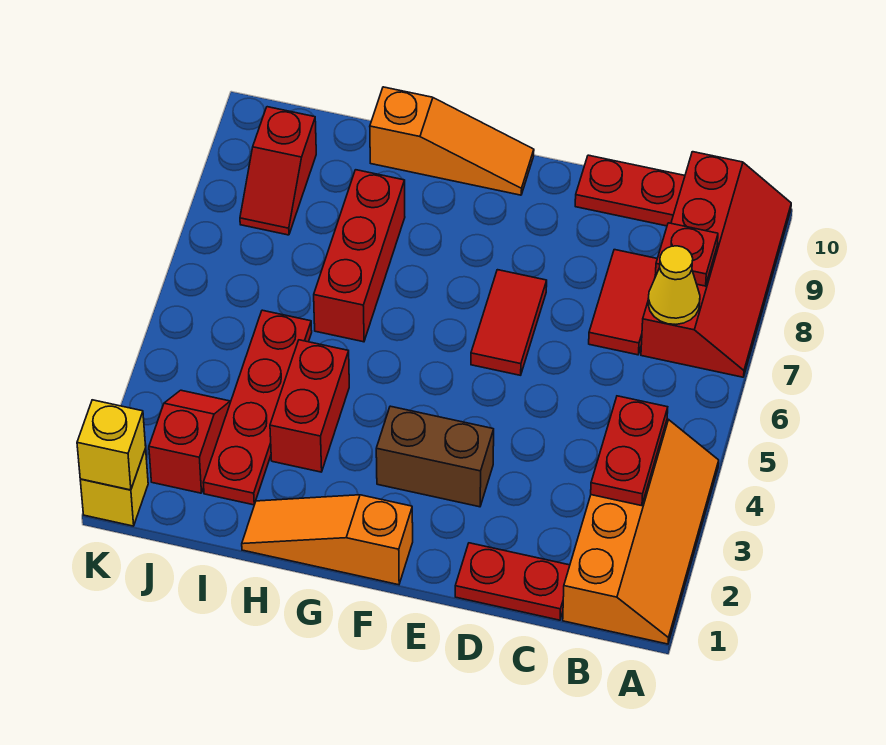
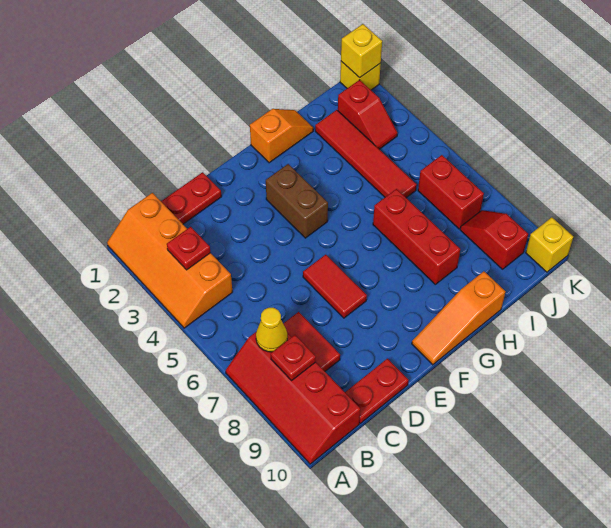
red plate B3:B4 level 2 -> red plate B3 level 2
brown brick E3:F3 level 1 -> brown brick F3:F4 level 1
orange slope F1:H1 level 1 top F -> orange slope G1:H1 level 1 top G
red brick H3:H4 level 1 -> red brick J6:J7 level 1
red plate I2:I5 level 1 -> red tile I2:I5 level 1
none -> yellow brick K10 level 1

